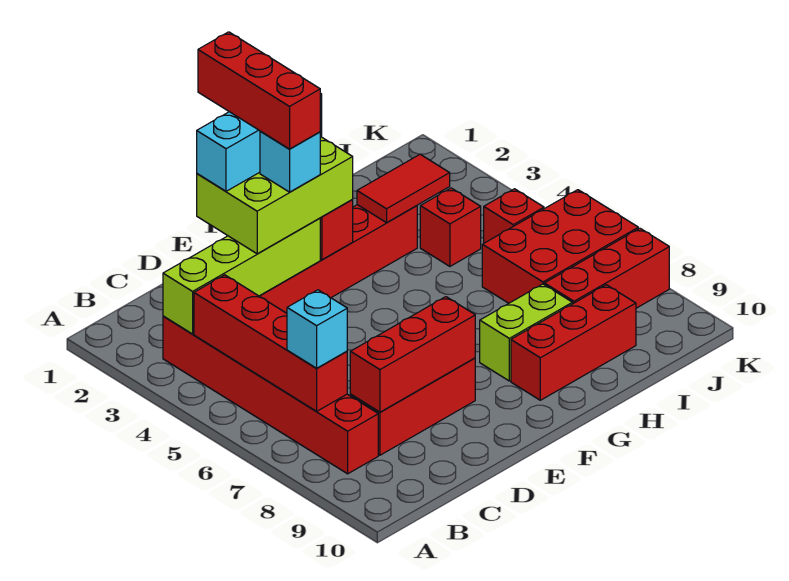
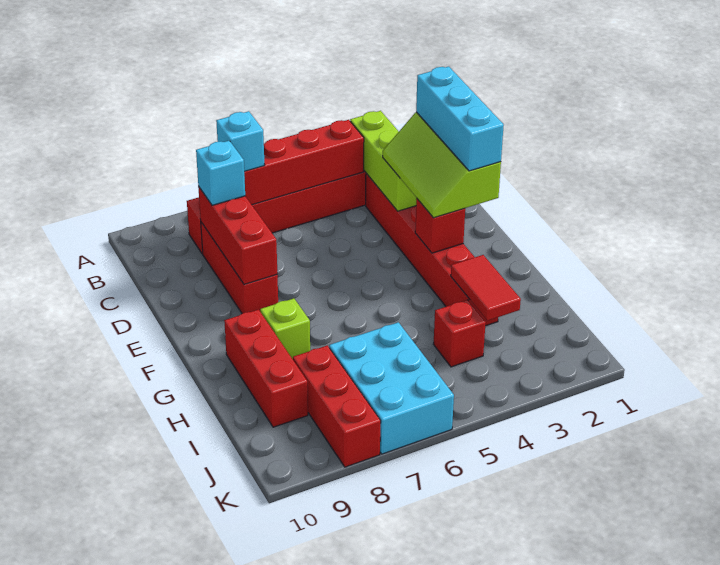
lime brick B3:E3 level 2 -> lime brick B3:D3 level 2
lime brick D2:F3 level 3 -> lime slope D2:F3 level 3 top 2
red brick E1:E3 level 5 -> none
cyan brick E3 level 4 -> cyan brick C8 level 3
lime brick G8:H8 level 1 -> lime brick G8 level 1
red brick I6:K7 level 1 -> cyan brick I6:K7 level 1
red brick J5 level 1 -> none

